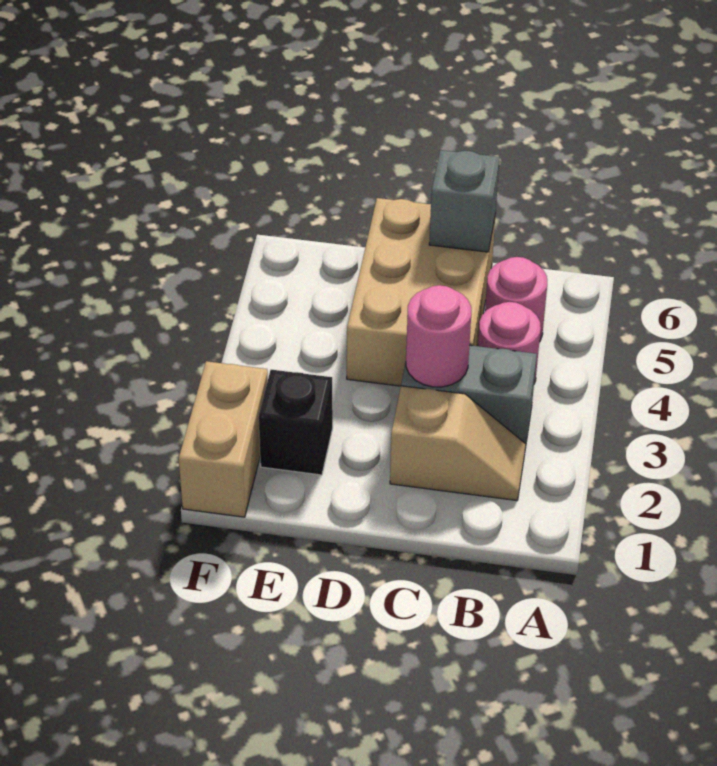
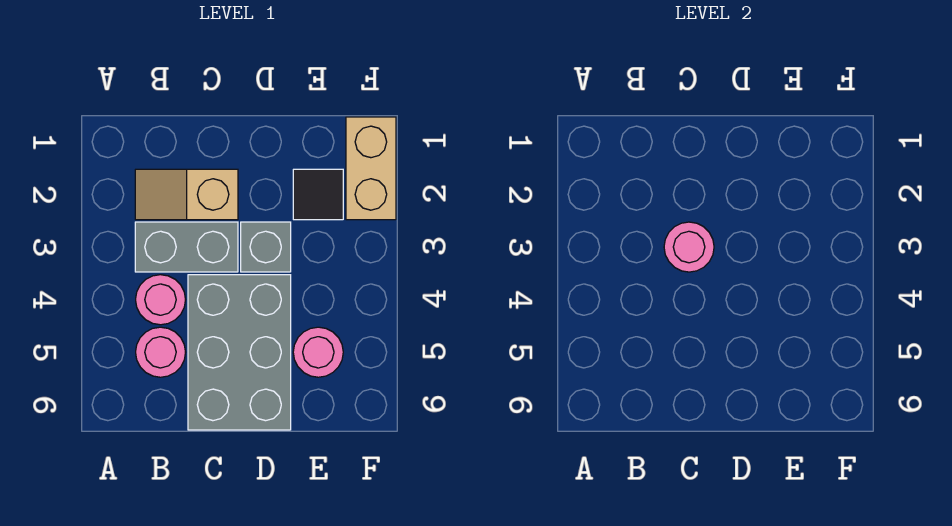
tan brick C4:D6 level 1 -> grey brick C4:D6 level 1
grey brick C6 level 2 -> grey brick D3 level 1
black brick E2 level 1 -> black tile E2 level 1
none -> pink round brick E5 level 1

